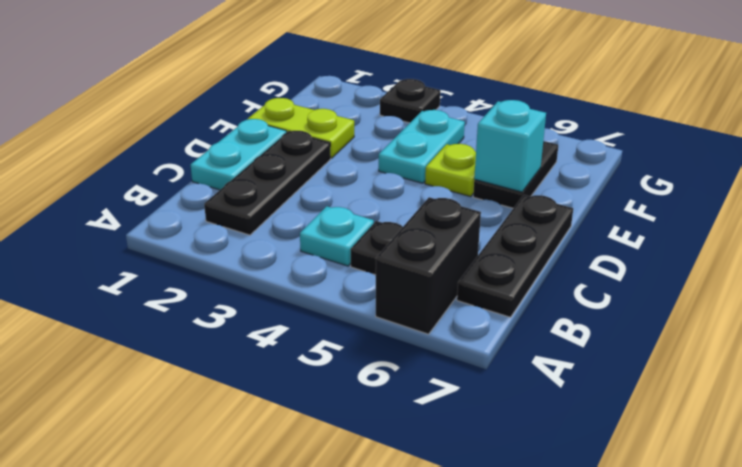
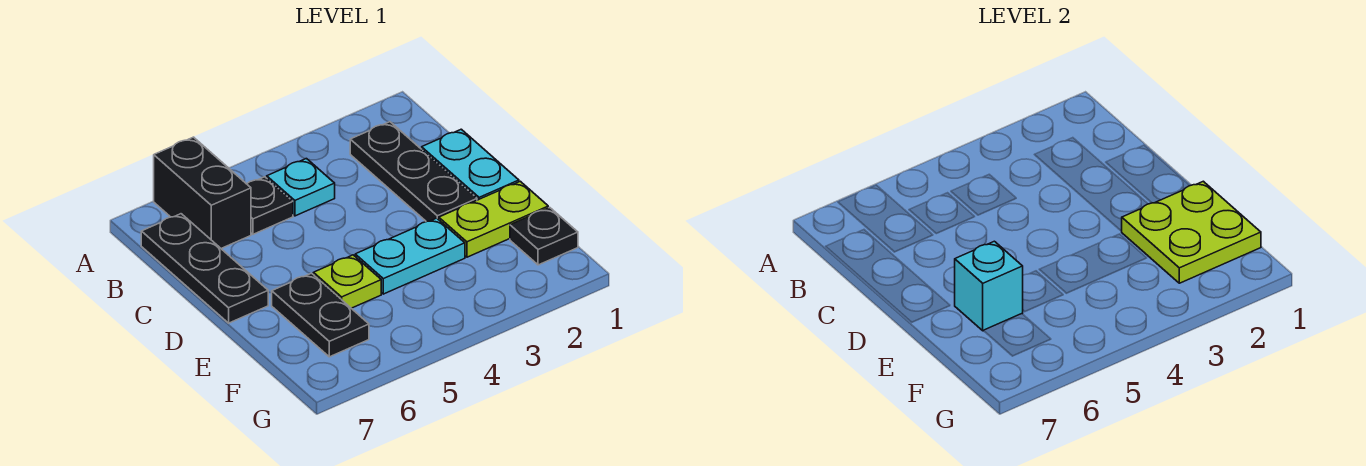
none -> lime plate E1:F2 level 2
cyan plate E4:F4 level 1 -> cyan plate E3:E4 level 1
black plate G3 level 1 -> black plate F1 level 1

